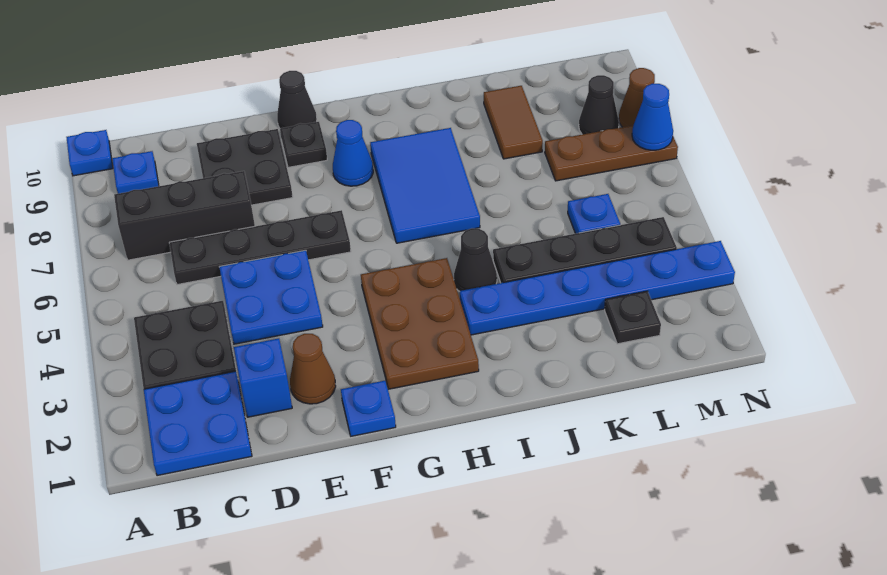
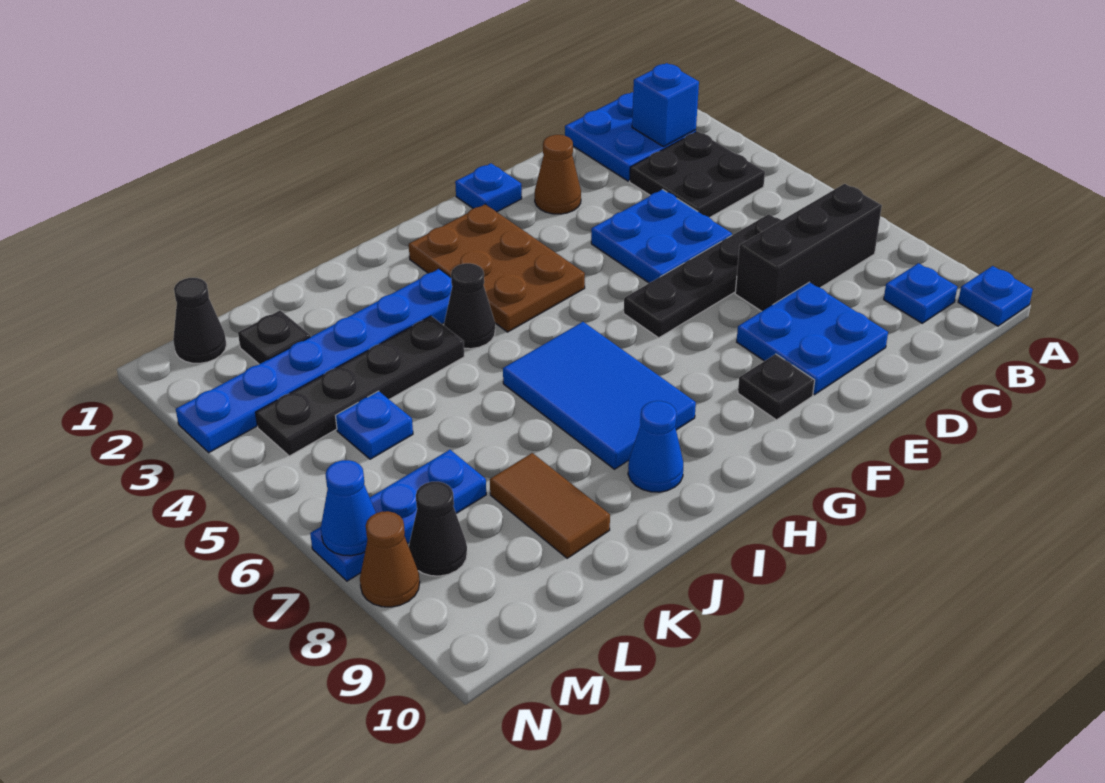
blue brick D2 level 1 -> blue brick B2 level 2
black plate D8:E9 level 1 -> blue plate D8:E9 level 1
black cone F10 level 1 -> black cone M1 level 1
blue cone G8 level 1 -> blue cone I9 level 1
brown plate L7:N7 level 1 -> blue plate L7:N7 level 1

